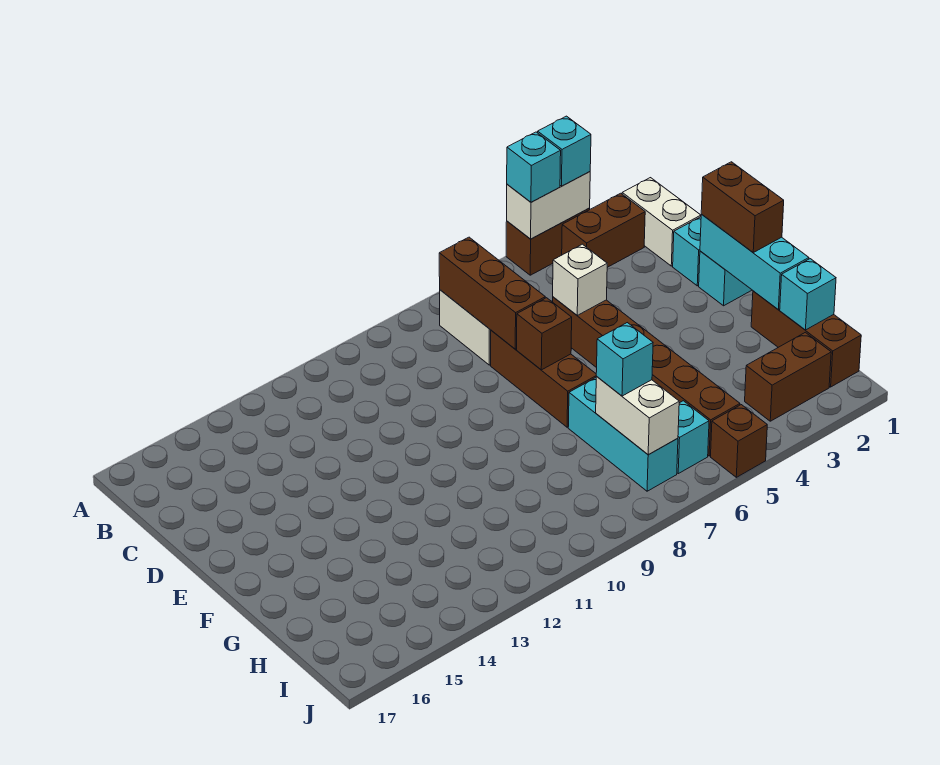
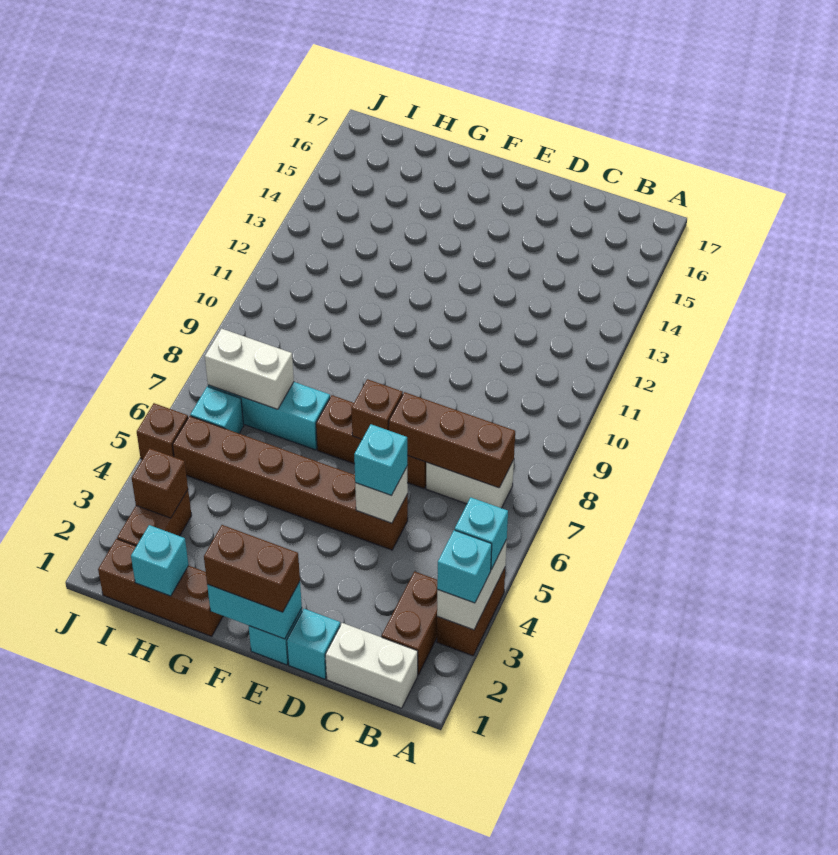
cyan brick E1:G1 level 2 -> cyan brick E1:F1 level 2
cyan brick H7 level 3 -> cyan brick D5 level 3
none -> brown brick I3 level 2

